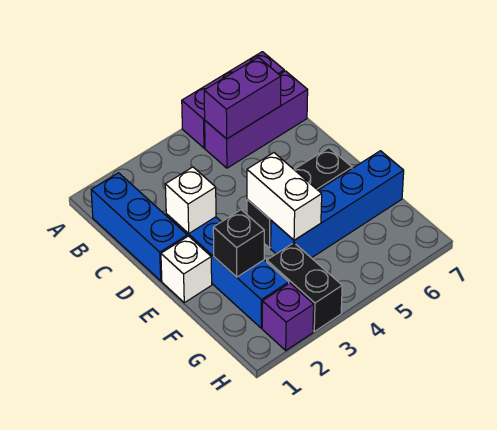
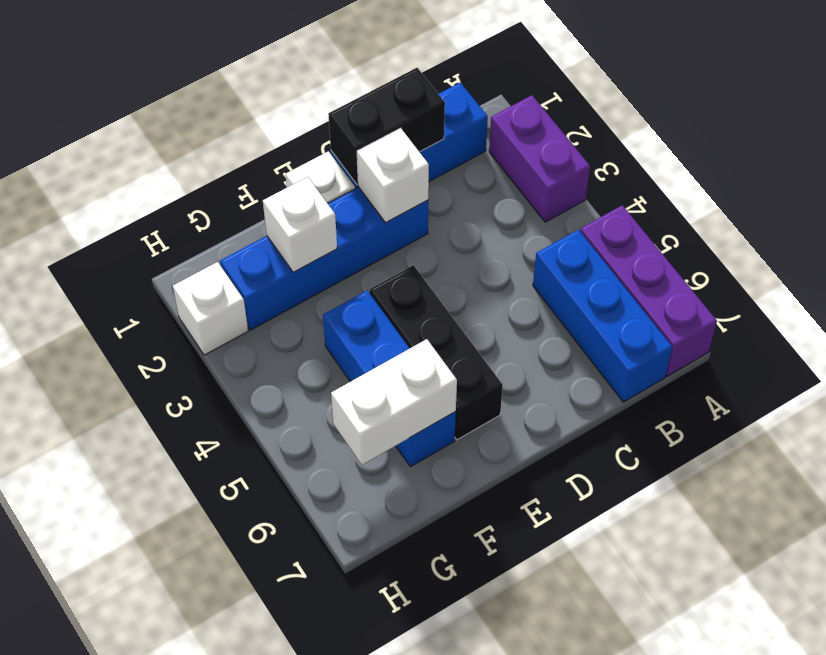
purple brick B5:B7 level 1 -> blue brick B5:B7 level 1
purple brick B5:B6 level 2 -> purple brick A2:A3 level 1
white brick E4:F4 level 2 -> white brick F6:G6 level 2
black brick F2 level 2 -> white brick F2 level 2
blue brick F4:F7 level 1 -> blue brick F4:F6 level 1
black brick G3:H3 level 1 -> black brick C1:D1 level 2
purple brick H2 level 1 -> white brick H2 level 1

